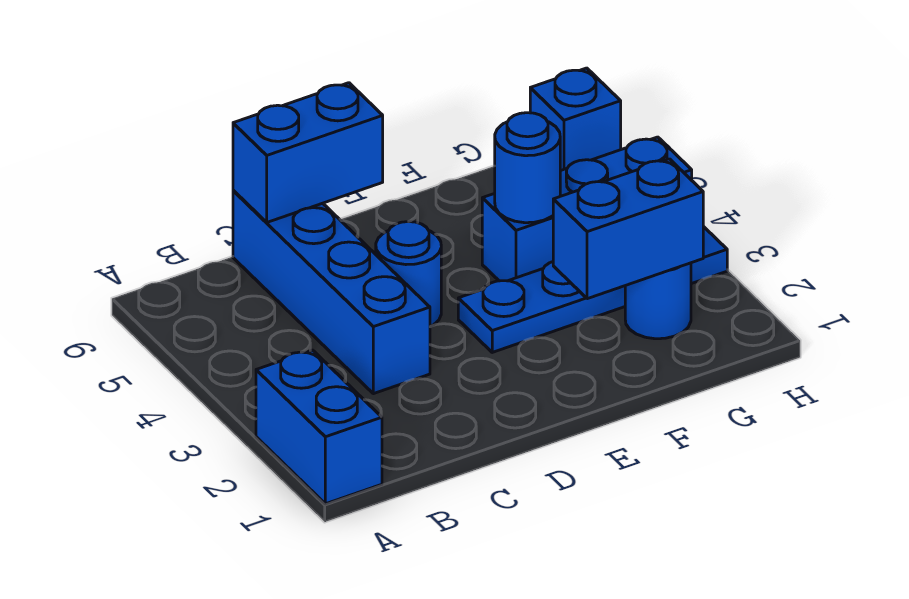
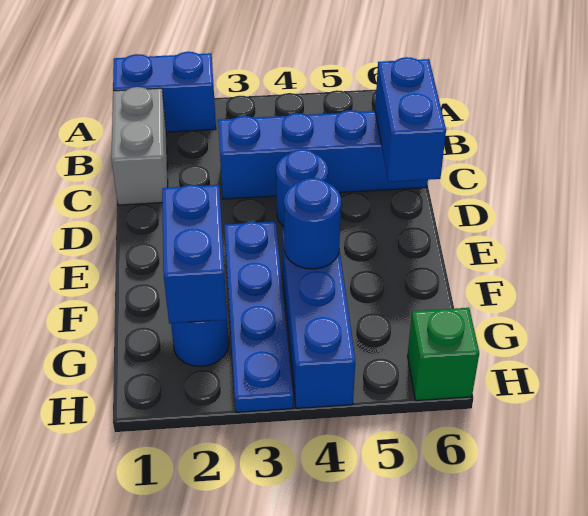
none -> grey brick B1:C1 level 1
blue brick H6 level 1 -> green brick H6 level 1

